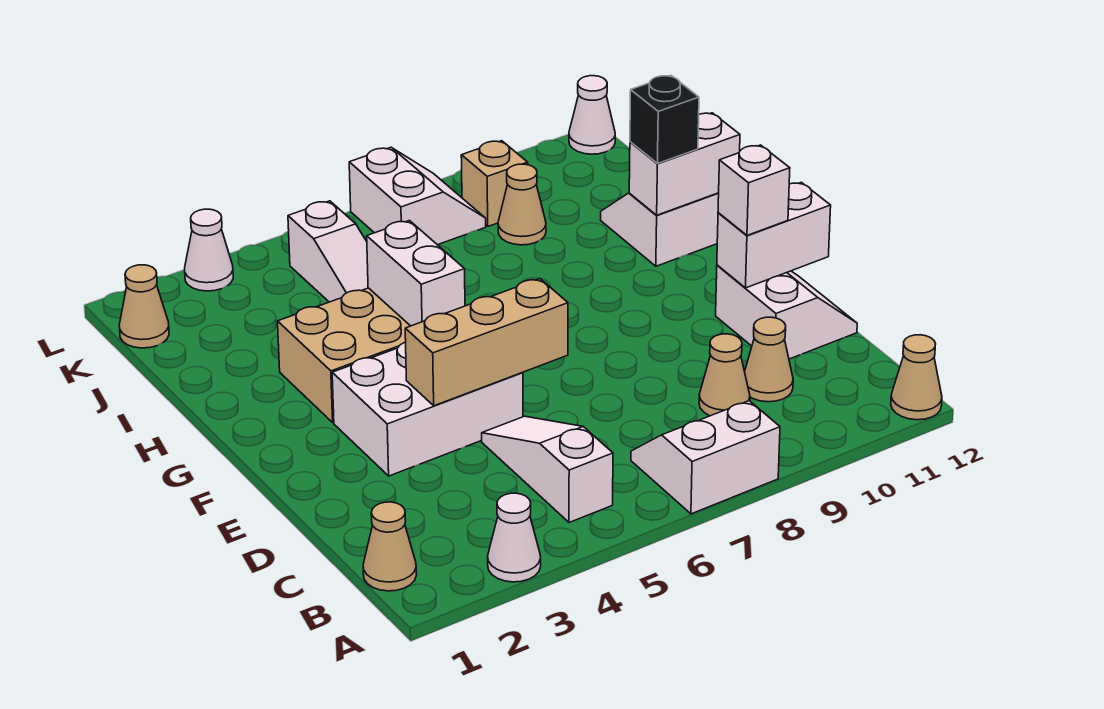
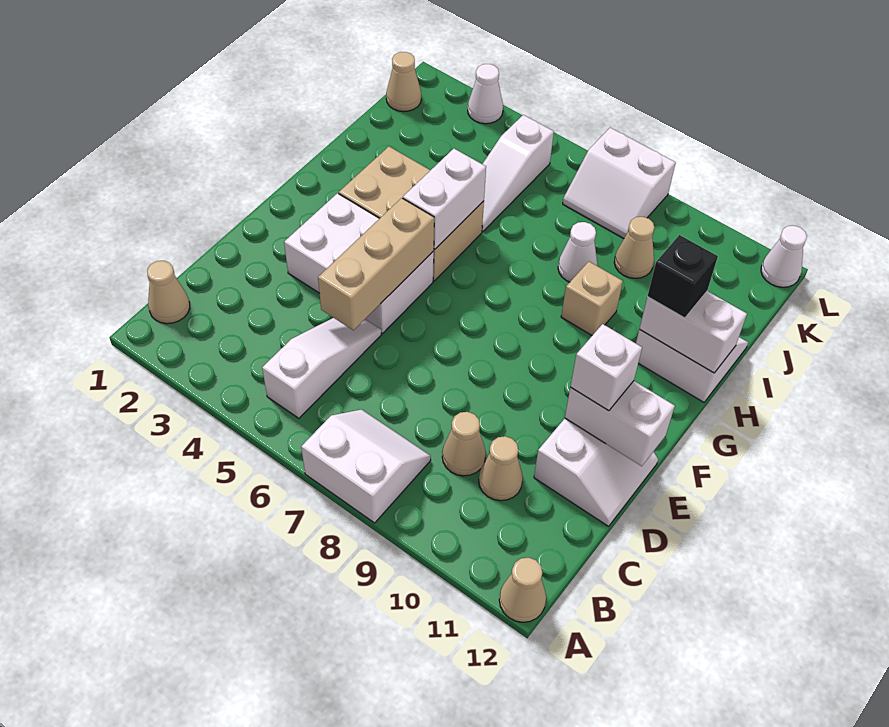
white cone A3 level 1 -> white cone I8 level 1
tan brick E4:E6 level 2 -> tan brick D5:F5 level 2
white slope K7:L8 level 1 top 7 -> white slope K7:L8 level 1 top L
tan brick K9 level 1 -> tan brick H9 level 1

